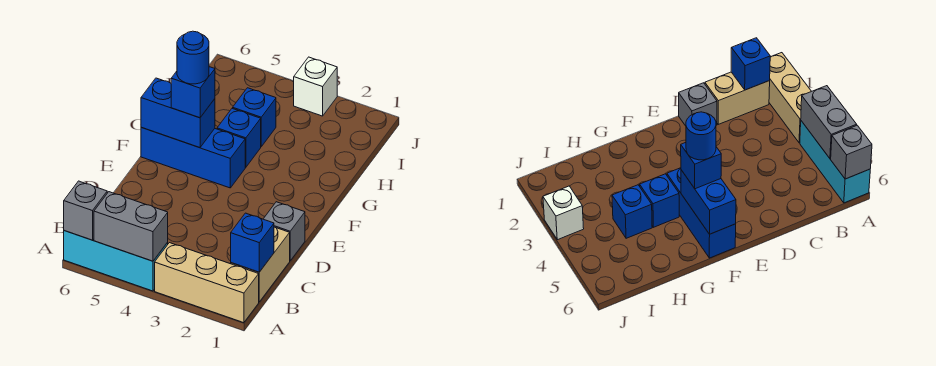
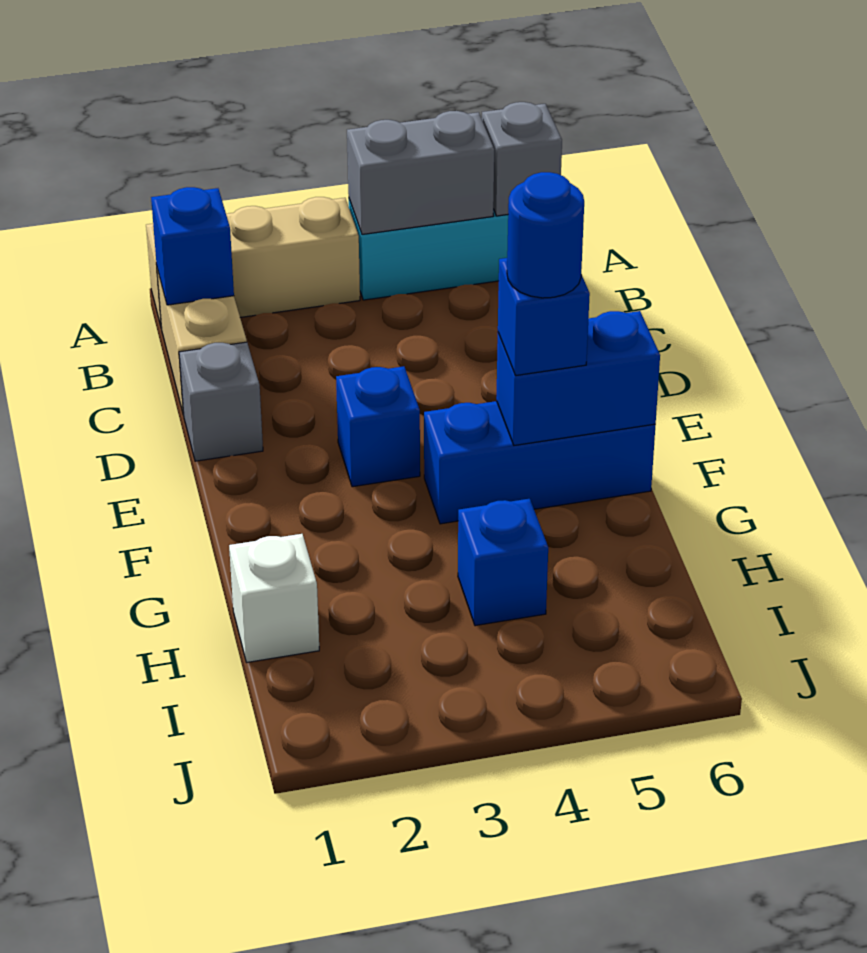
blue brick G4 level 1 -> blue brick E3 level 1
white brick J3 level 1 -> white brick H1 level 1

